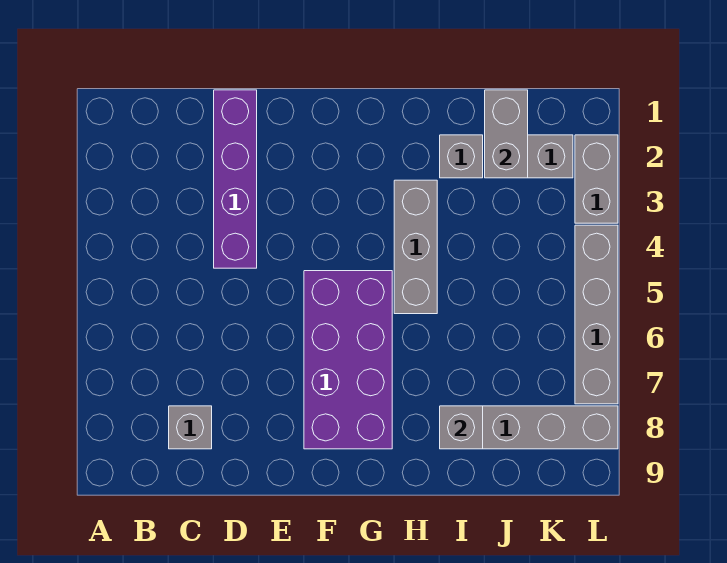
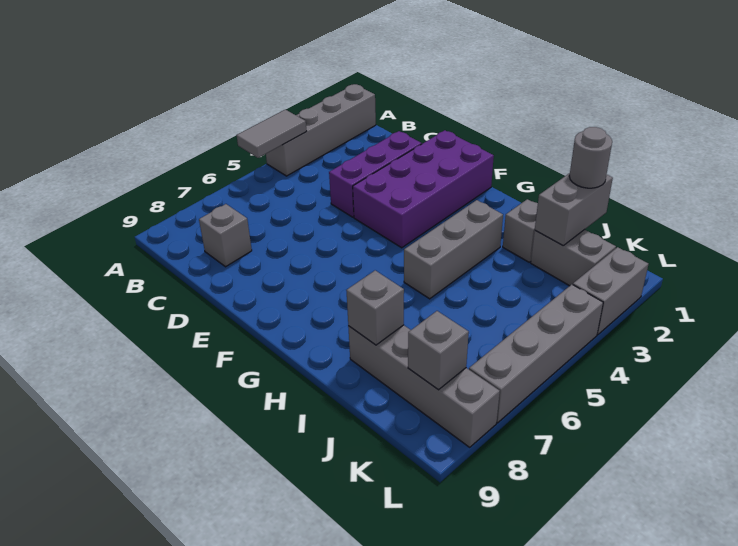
none -> grey brick A1:A4 level 1
none -> grey tile A4:A5 level 2
purple brick D1:D4 level 1 -> purple brick D2:D4 level 1
purple brick F5:G8 level 1 -> purple brick E1:F4 level 1
none -> grey round brick J1 level 3
none -> grey brick K8 level 2

